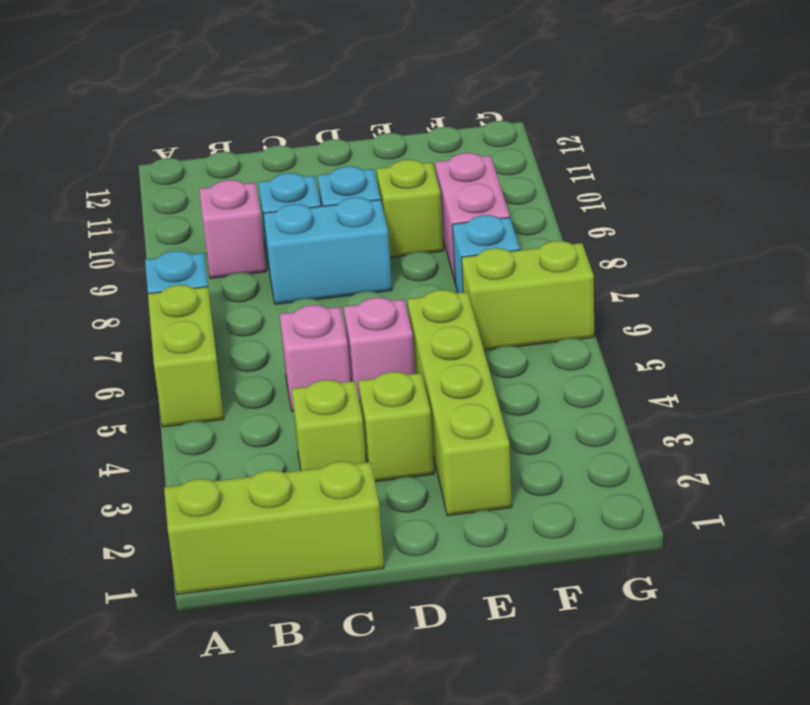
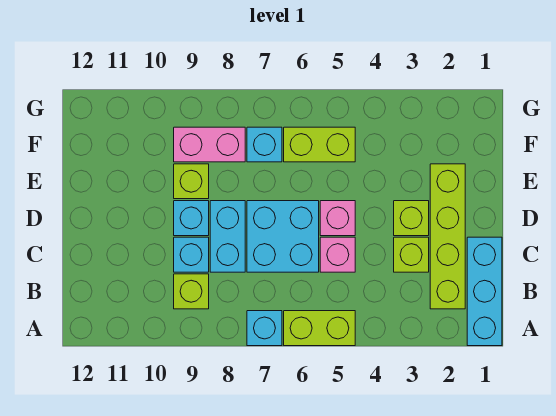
lime brick A1:C1 level 1 -> cyan brick A1:C1 level 1
pink brick B9 level 1 -> lime brick B9 level 1
none -> cyan brick C6:D7 level 1
lime brick E2:E5 level 1 -> lime brick B2:E2 level 1
lime brick F6:G6 level 1 -> lime brick F5:F6 level 1

